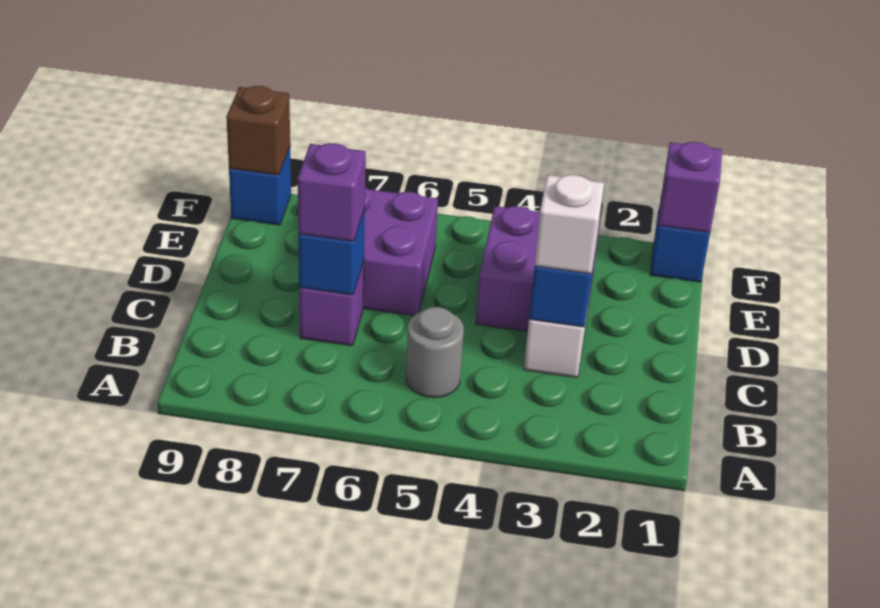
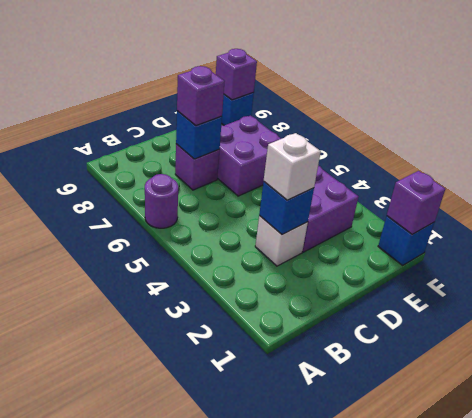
none -> purple round brick A6 level 1
grey round brick B5 level 1 -> none
brown brick F9 level 2 -> purple brick F9 level 2

